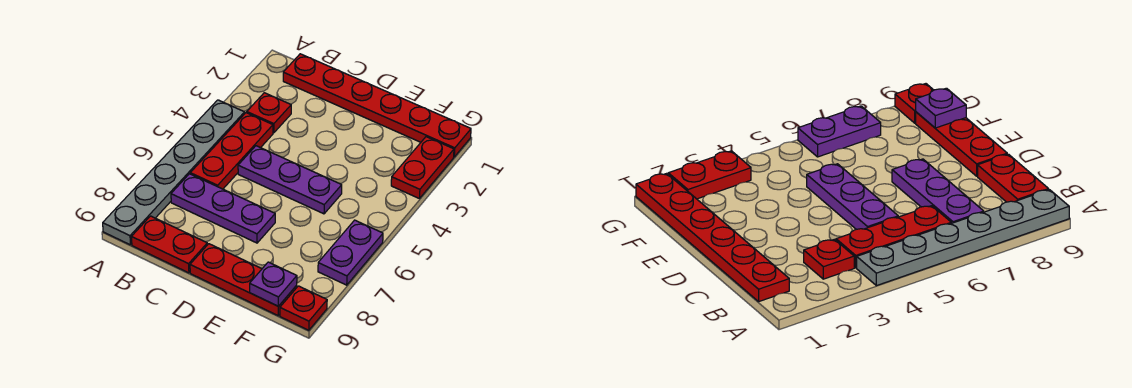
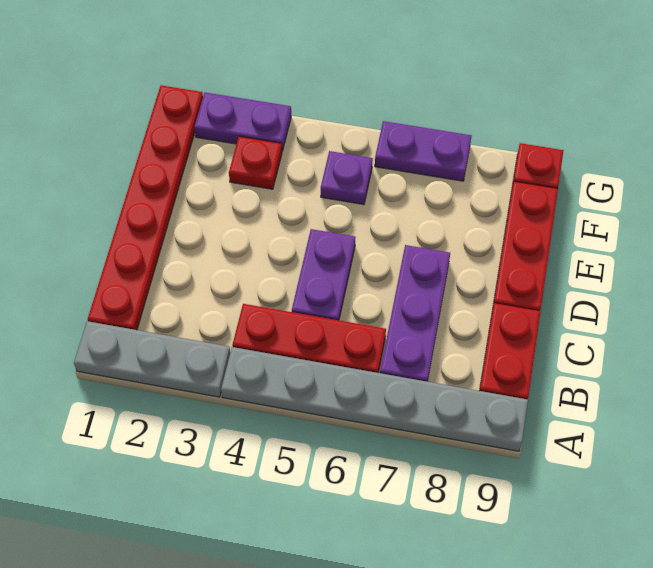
none -> grey plate A1:A3 level 1
red plate B3 level 1 -> red plate F3 level 1
purple plate C5:E5 level 1 -> purple plate C5:D5 level 1
purple plate F9 level 2 -> purple plate F5 level 1
red plate G2:G3 level 1 -> purple plate G2:G3 level 1

